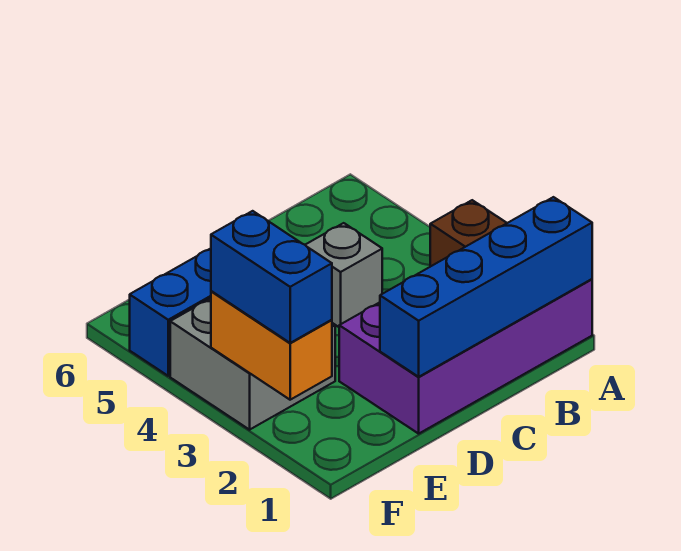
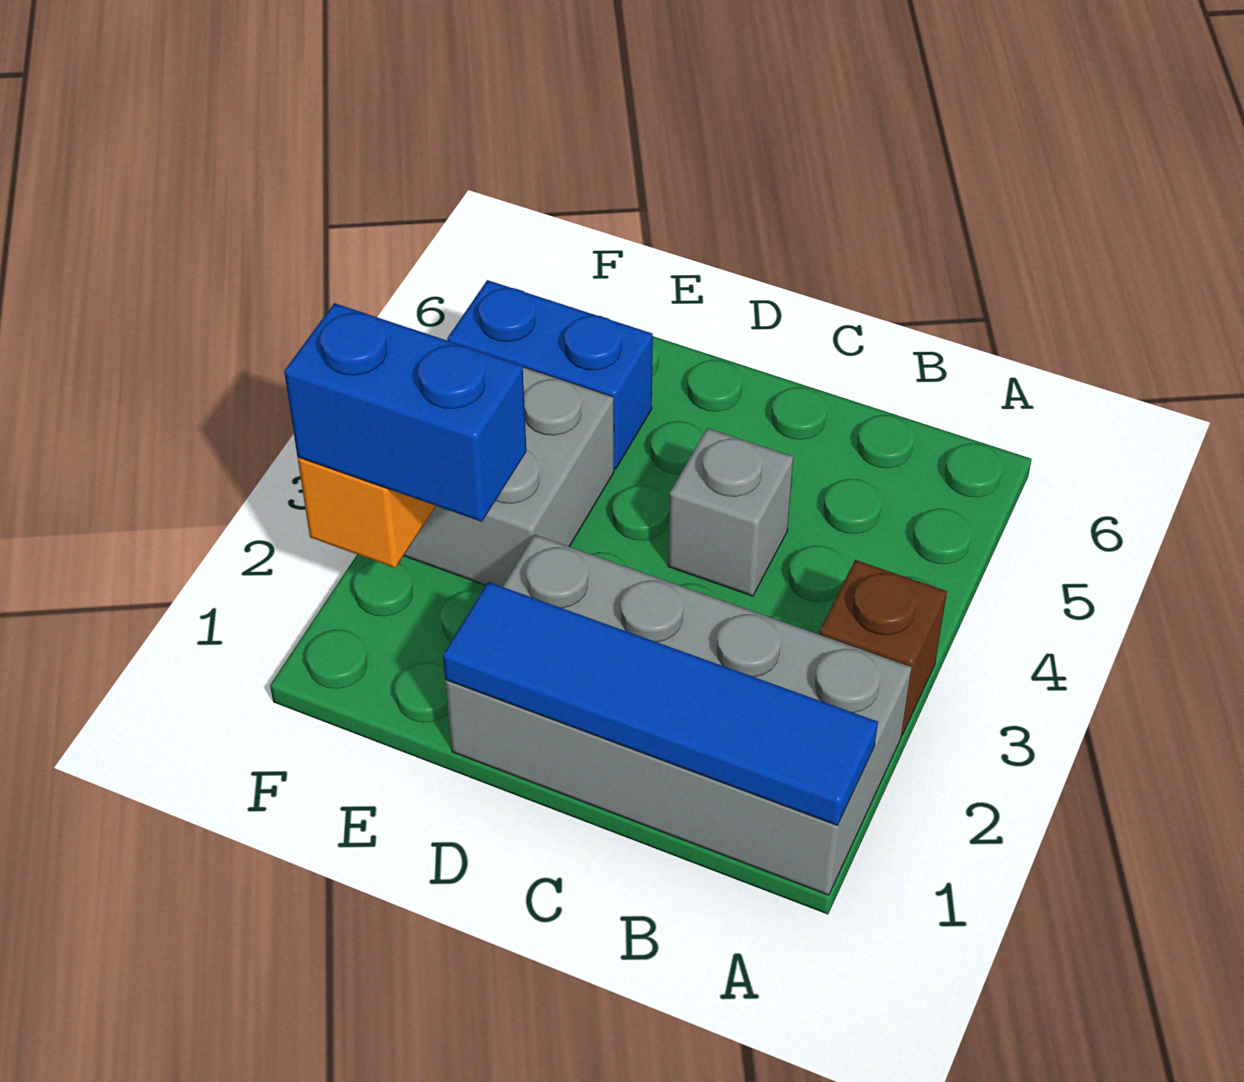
purple brick A1:D2 level 1 -> grey brick A1:D2 level 1
blue brick A1:D1 level 2 -> blue tile A1:D1 level 2
blue brick F2:F3 level 3 -> blue brick E2:F2 level 3

